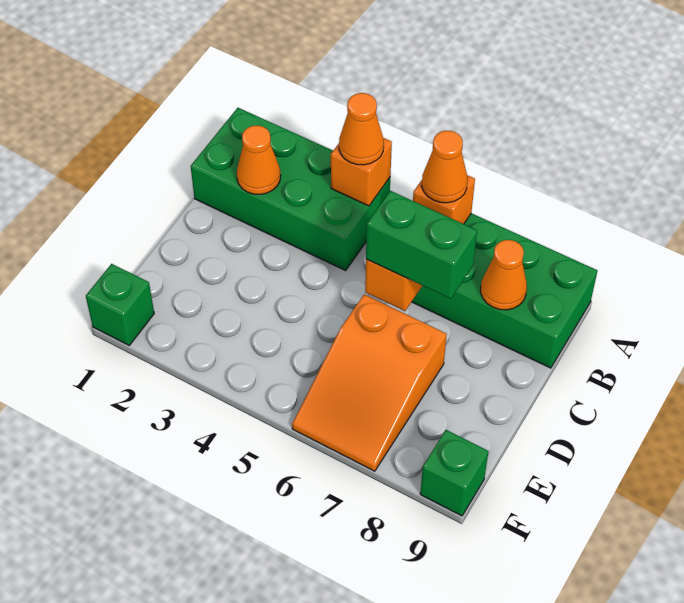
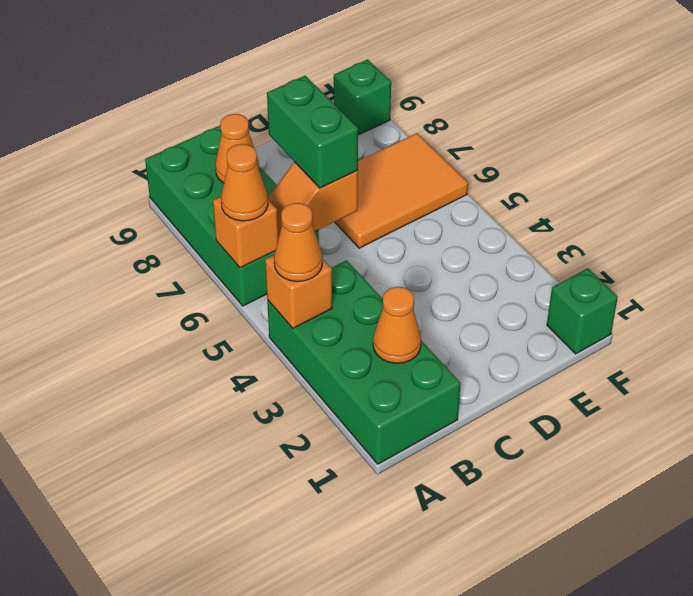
orange slope D6:F7 level 1 top D -> orange tile D6:F7 level 1

